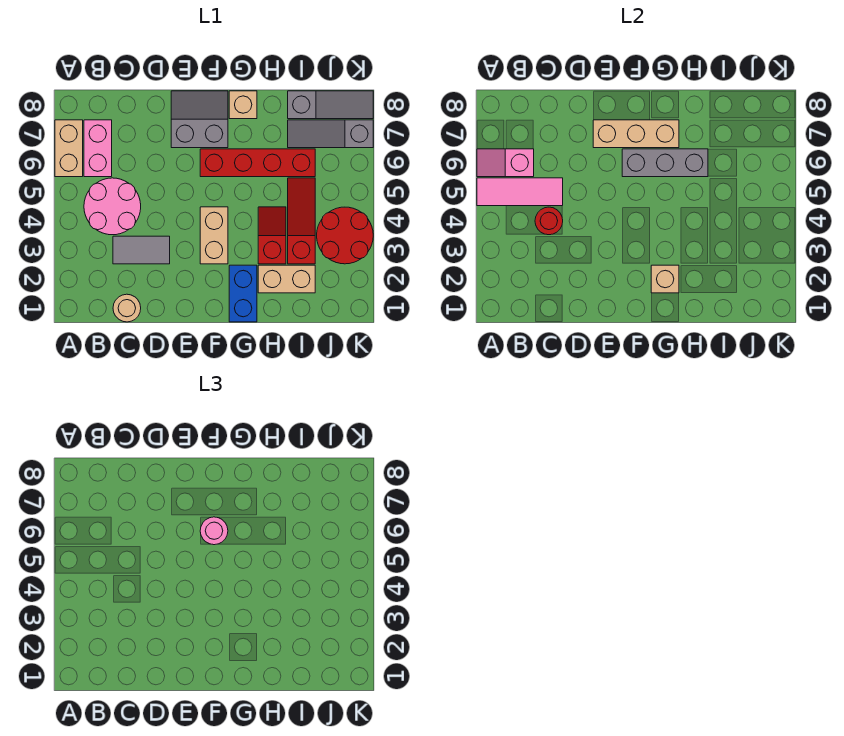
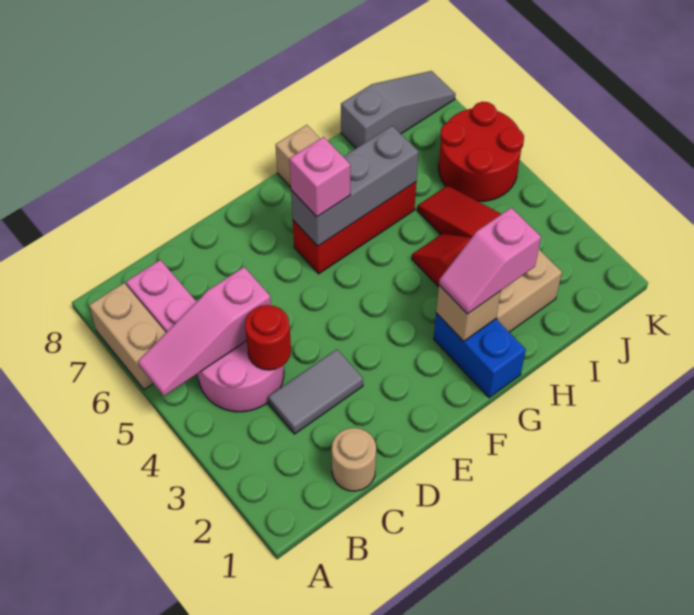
pink tile A5:C5 level 2 -> pink slope A5:C5 level 2 top C
pink slope A6:B6 level 2 top B -> pink slope G2:H2 level 3 top H
grey slope E7:F8 level 1 top 7 -> none
tan brick E7:G7 level 2 -> none
tan brick F3:F4 level 1 -> none
red brick F6:I6 level 1 -> red brick F6:H6 level 1
pink round brick F6 level 3 -> pink brick F6 level 3
grey slope I7:K7 level 1 top K -> none
red round brick J3:K4 level 1 -> red round brick J5:K6 level 1

